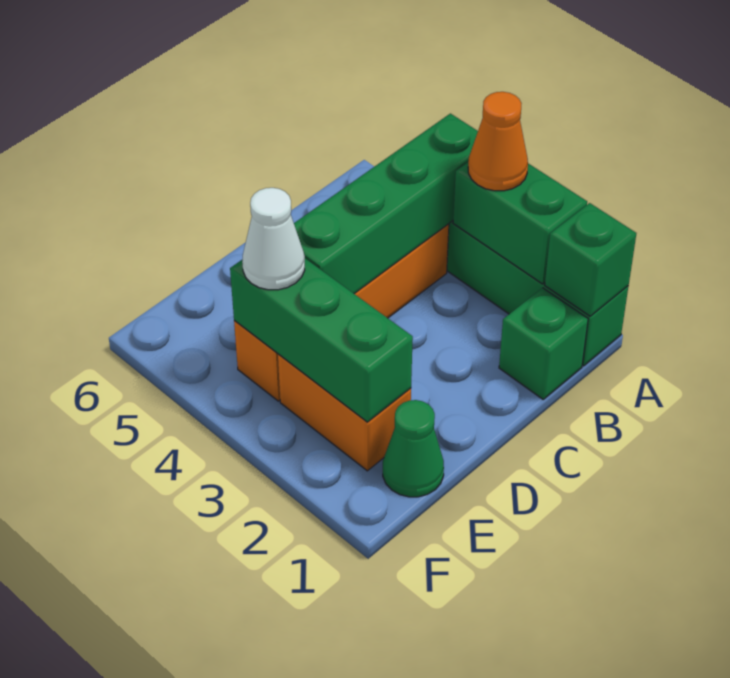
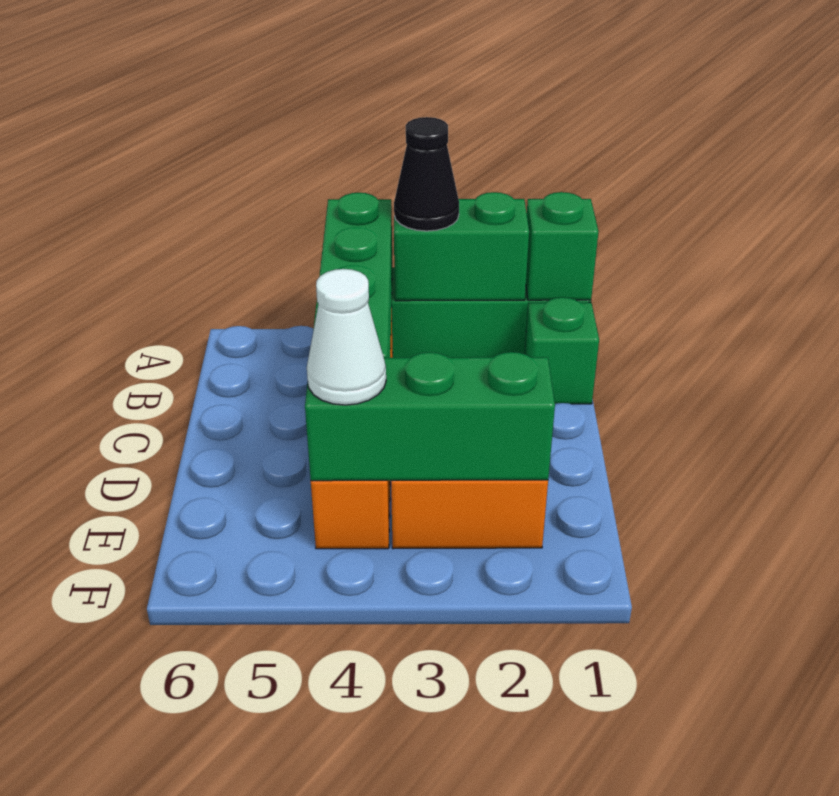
orange cone A3 level 3 -> black cone A3 level 3
green cone E1 level 1 -> none

